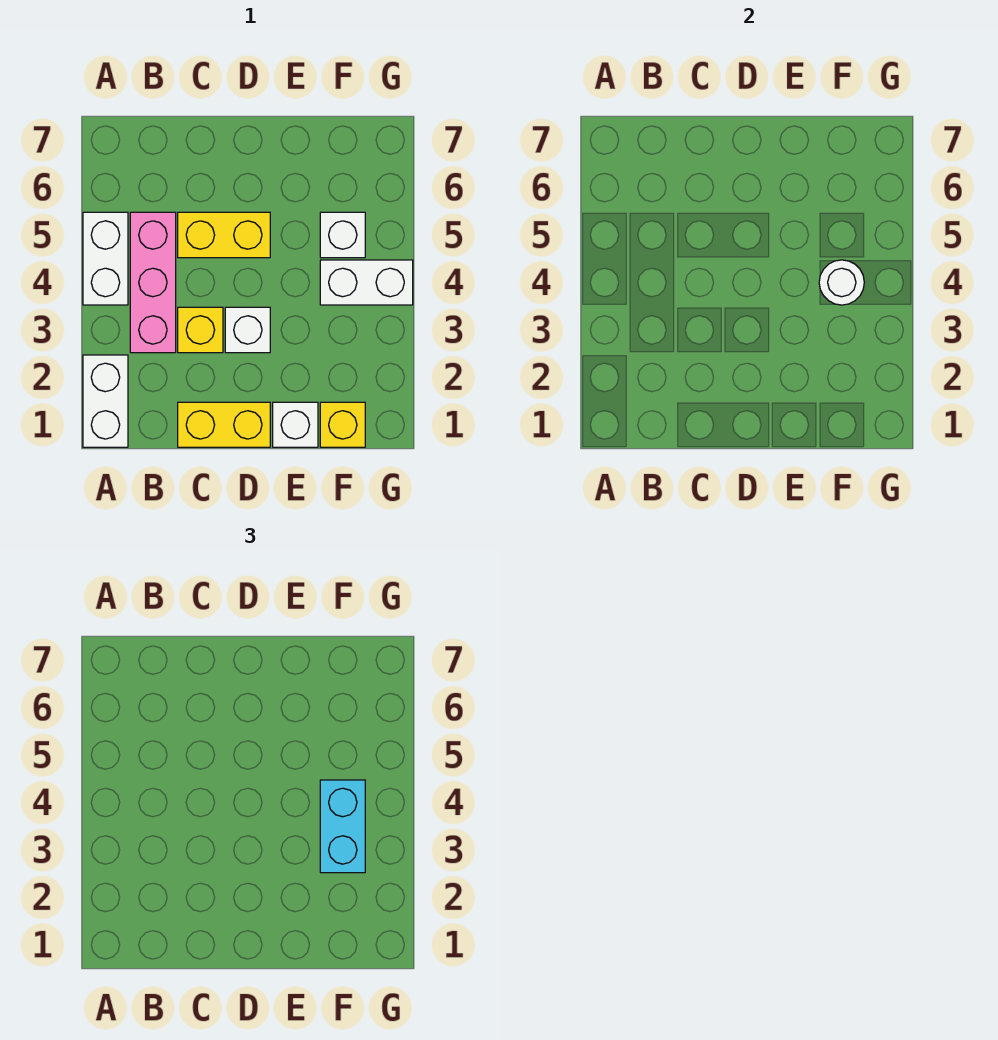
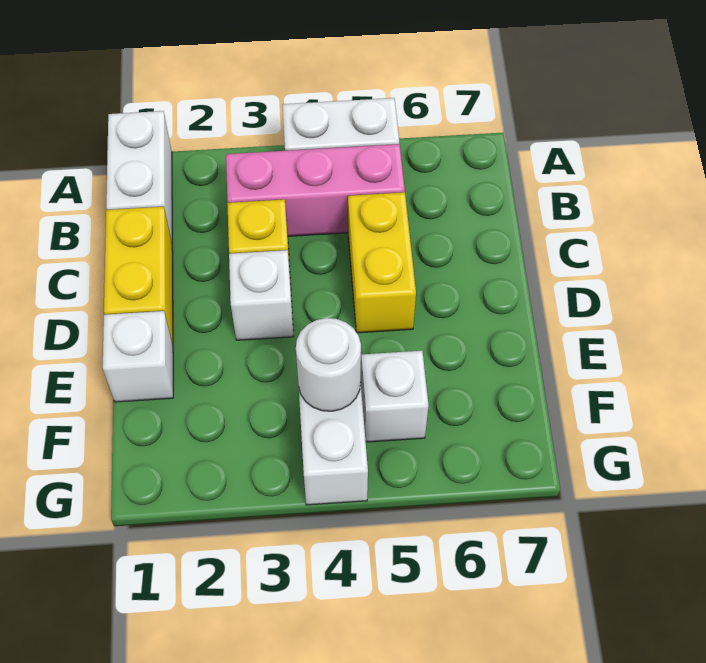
white brick A1:A2 level 1 -> white brick A1:B1 level 1
yellow brick F1 level 1 -> none
cyan brick F3:F4 level 3 -> none

